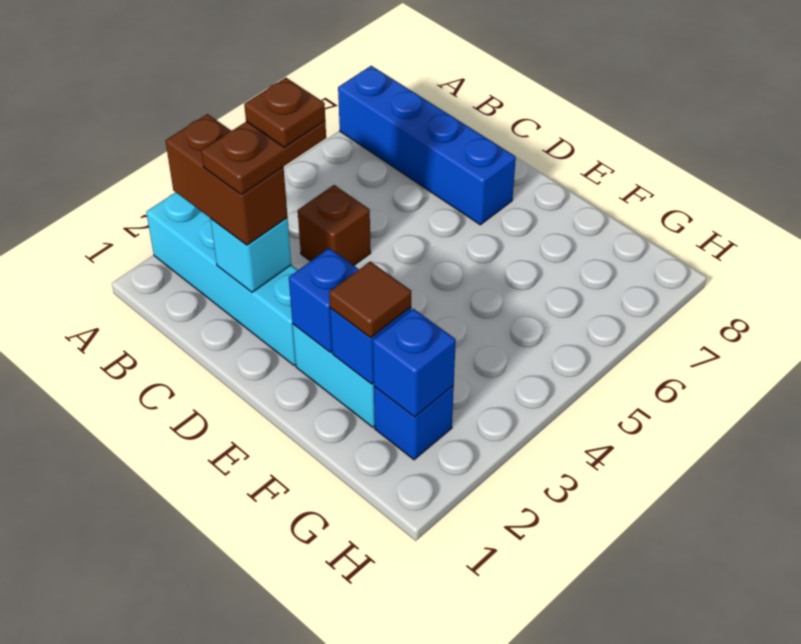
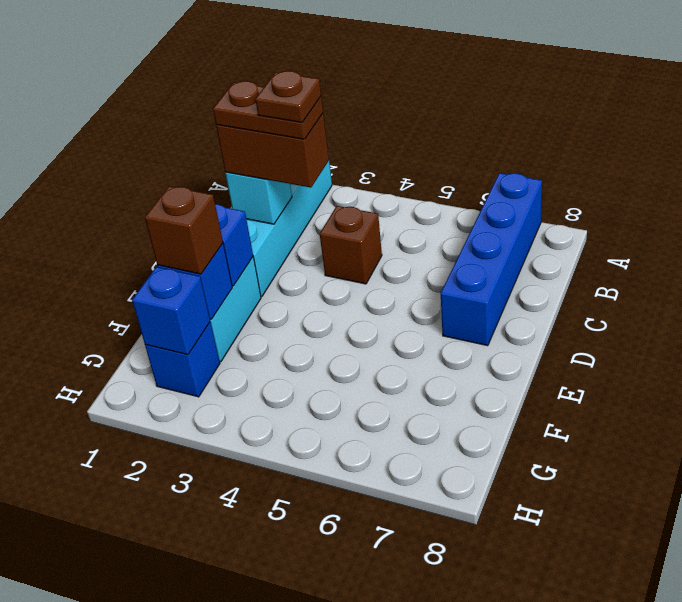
brown brick B2:C2 level 3 -> brown brick C2:C3 level 3
brown tile F2 level 3 -> brown brick F2 level 3

